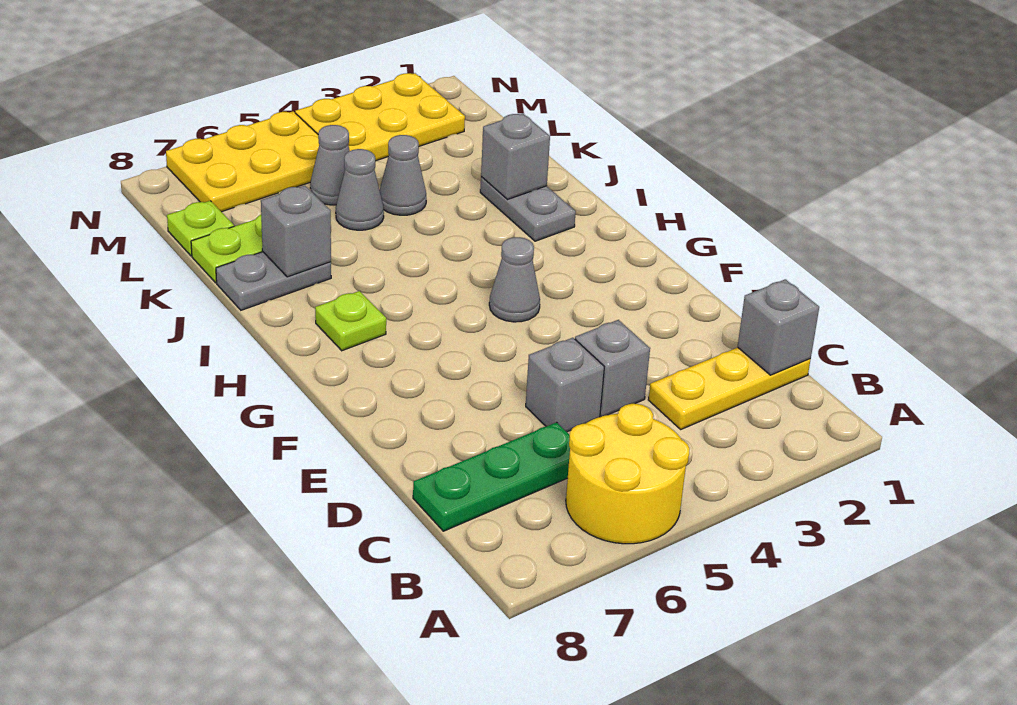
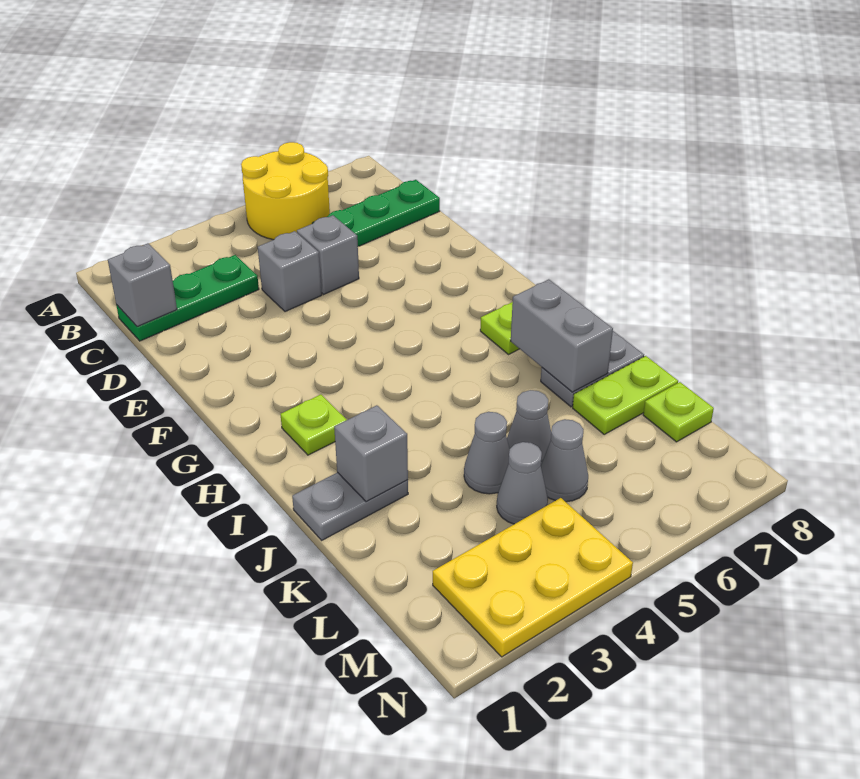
yellow plate C1:C3 level 1 -> green plate C1:C3 level 1
grey cone G4 level 1 -> grey cone L4 level 1
none -> lime plate H2 level 1
grey plate I2:J2 level 1 -> grey plate J1:J2 level 1
grey brick J7 level 2 -> grey brick I7:J7 level 2
yellow plate M5:N7 level 1 -> none

